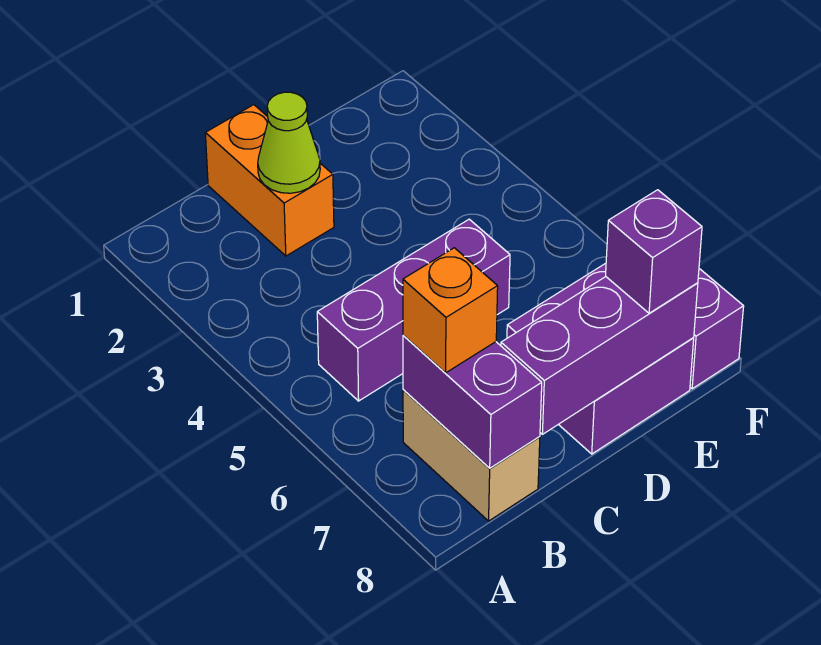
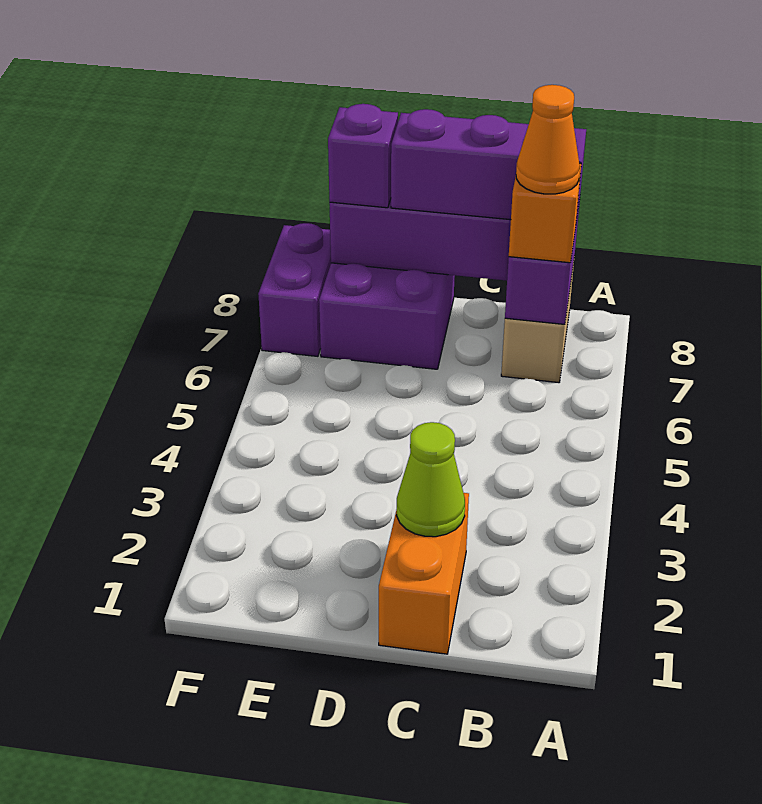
purple brick B5:D5 level 1 -> purple brick B8:D8 level 3
none -> orange cone B7 level 4

